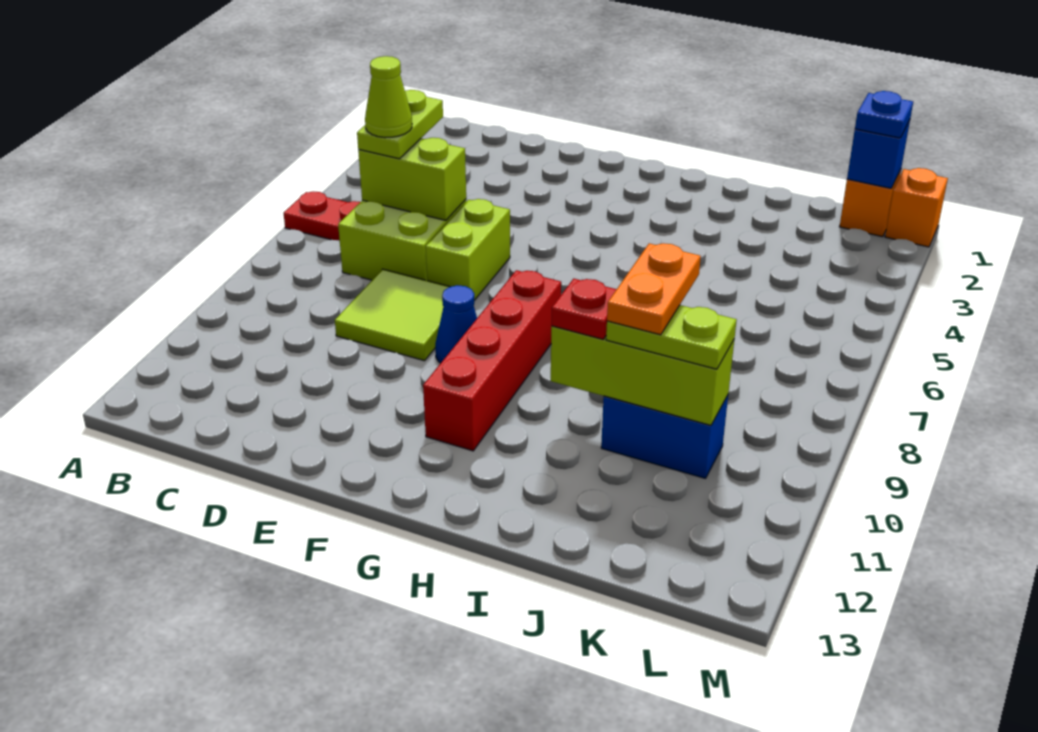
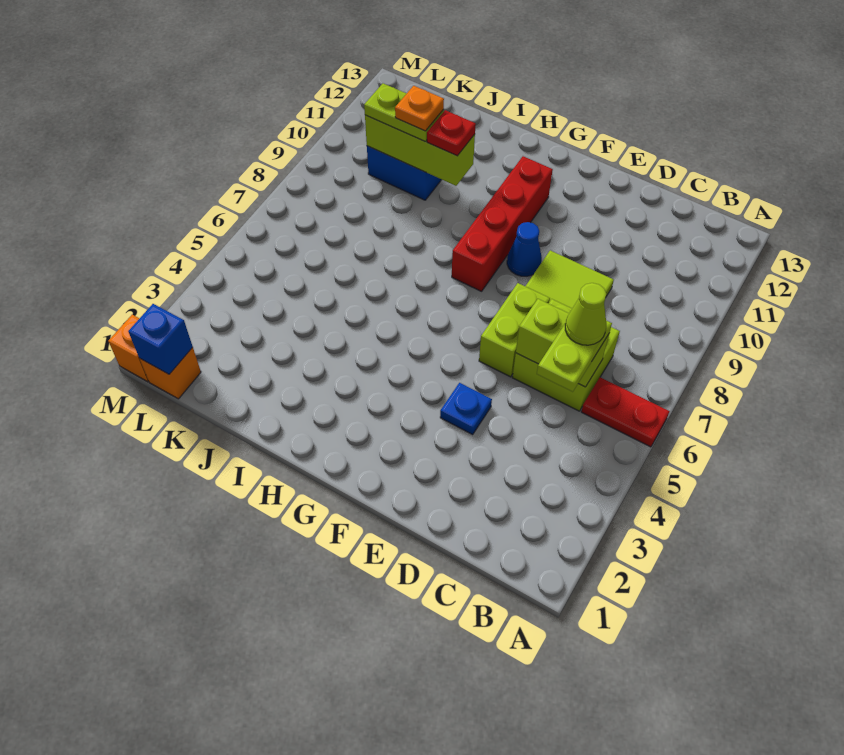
orange plate J9:J10 level 4 -> orange plate J10 level 4
blue plate L1 level 3 -> blue plate E4 level 1

